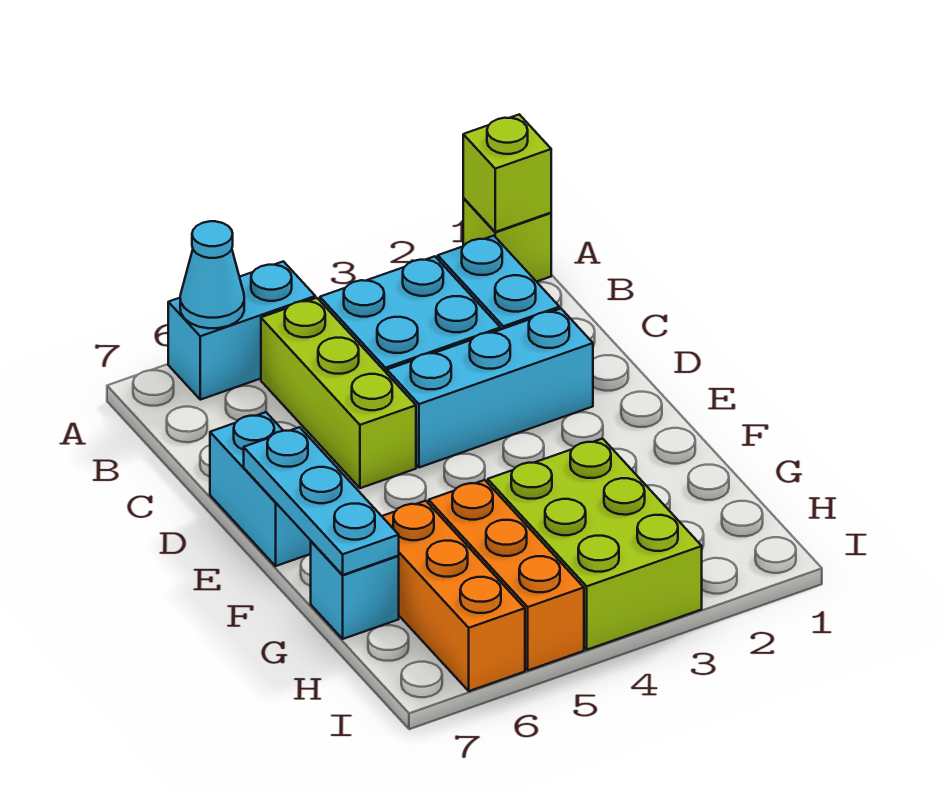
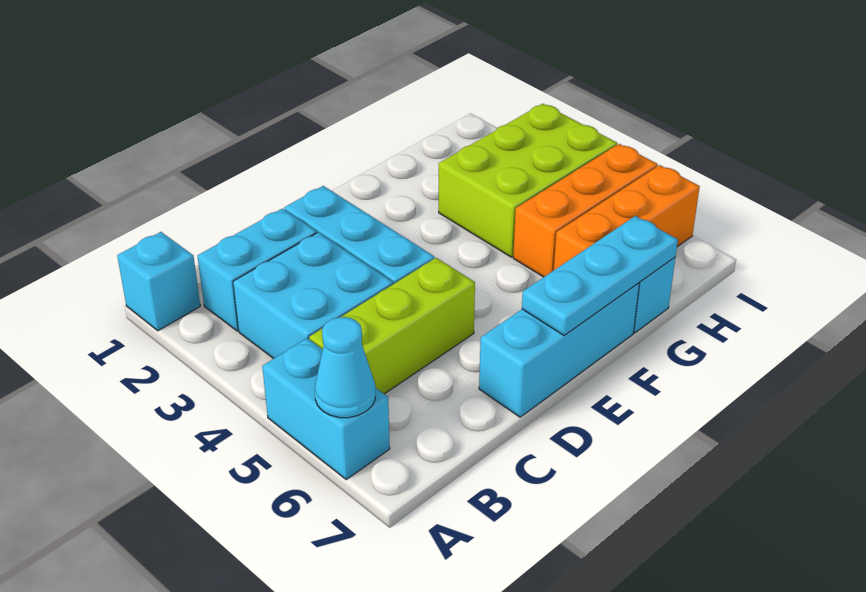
lime brick A1 level 1 -> cyan brick A1 level 1
lime brick A1 level 2 -> none
cyan brick D7:E7 level 1 -> cyan brick D7:F7 level 1

